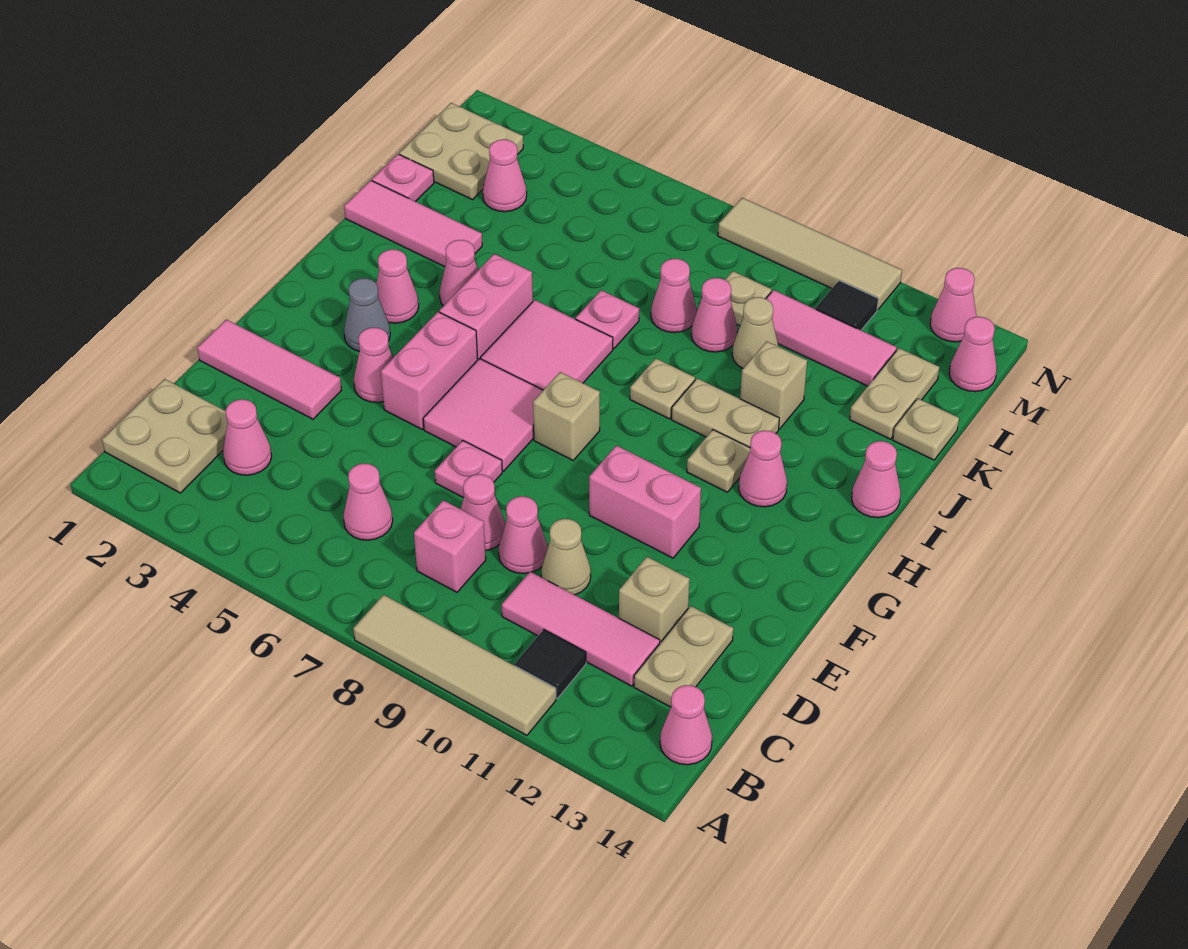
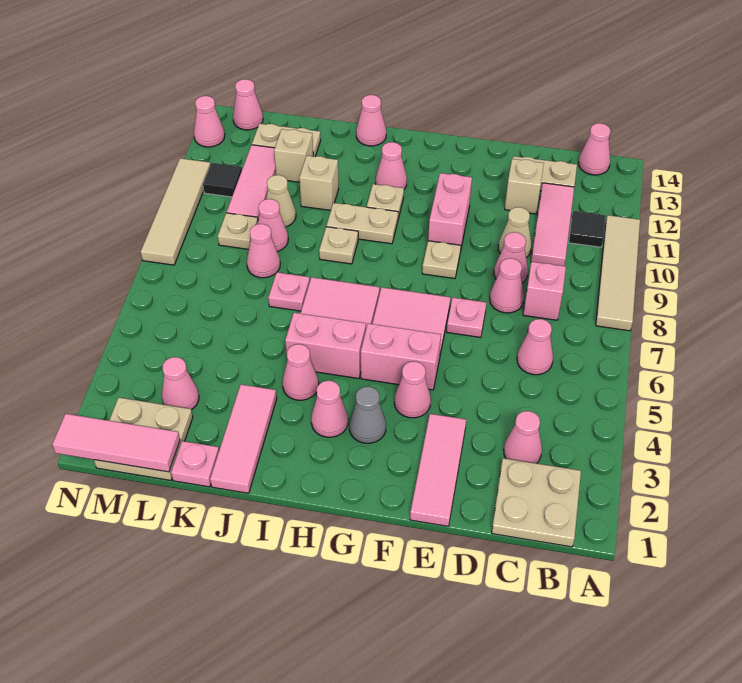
tan brick G8 level 1 -> tan brick K12 level 1
tan plate I10:I11 level 1 -> tan plate H10:I10 level 1
tan plate K14 level 1 -> tan plate F9 level 1
none -> pink tile L1:N1 level 2

